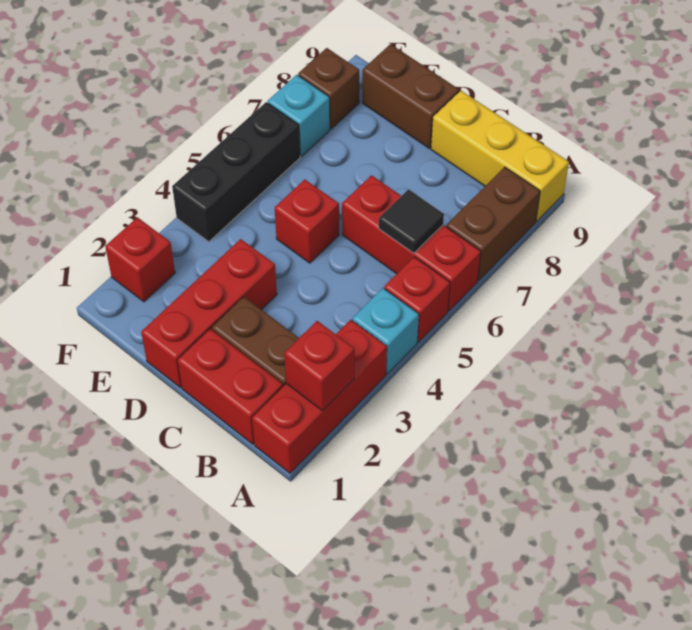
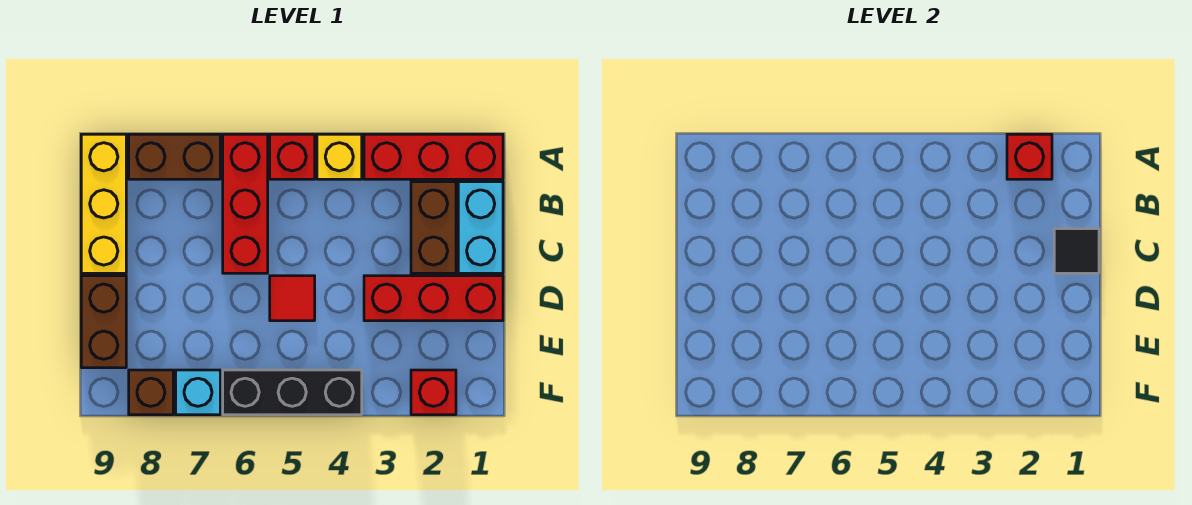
cyan brick A4 level 1 -> yellow brick A4 level 1
red brick B1:C1 level 1 -> cyan brick B1:C1 level 1
black tile B6 level 2 -> black tile C1 level 2
red brick D5 level 1 -> red tile D5 level 1

